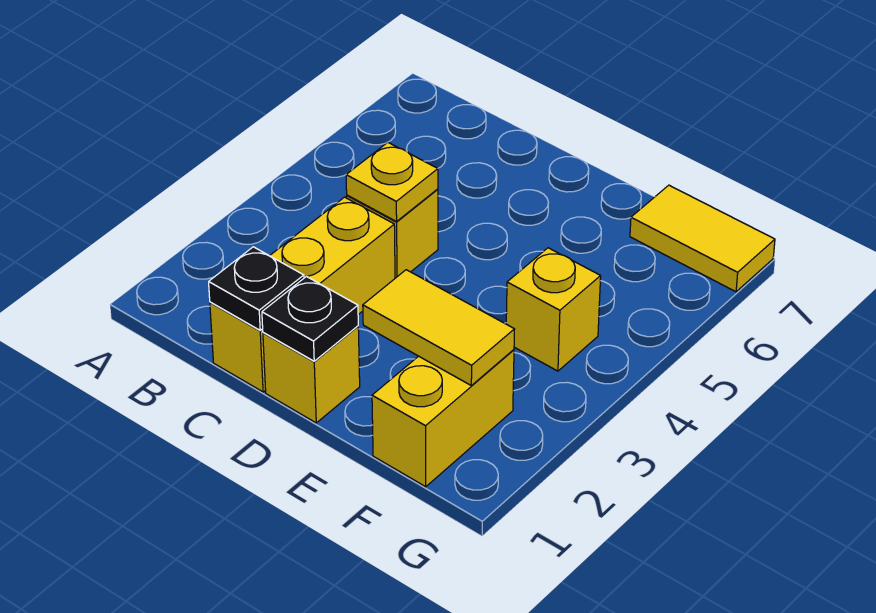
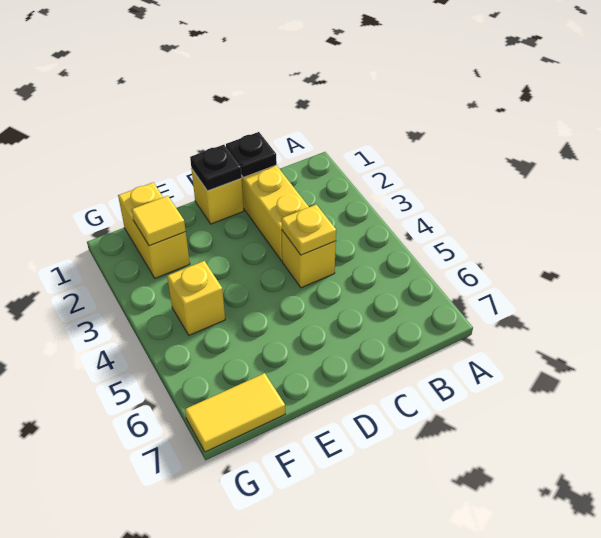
yellow tile E2:F2 level 2 -> yellow tile F2 level 2

